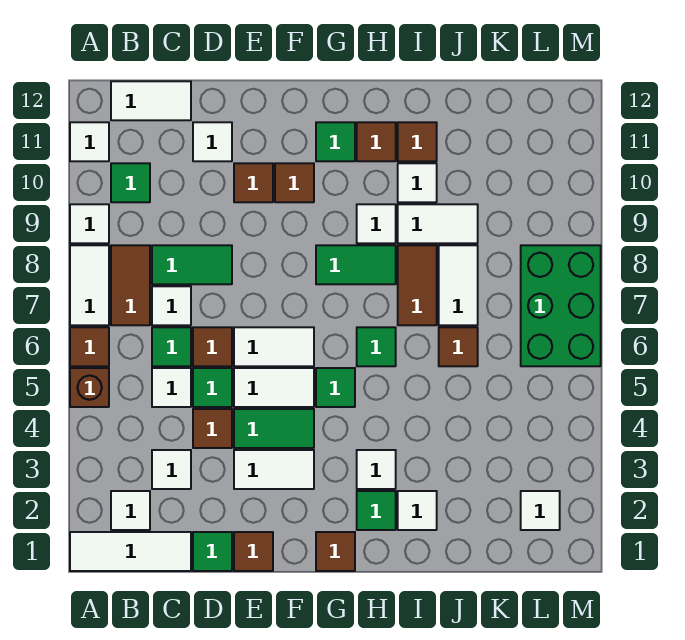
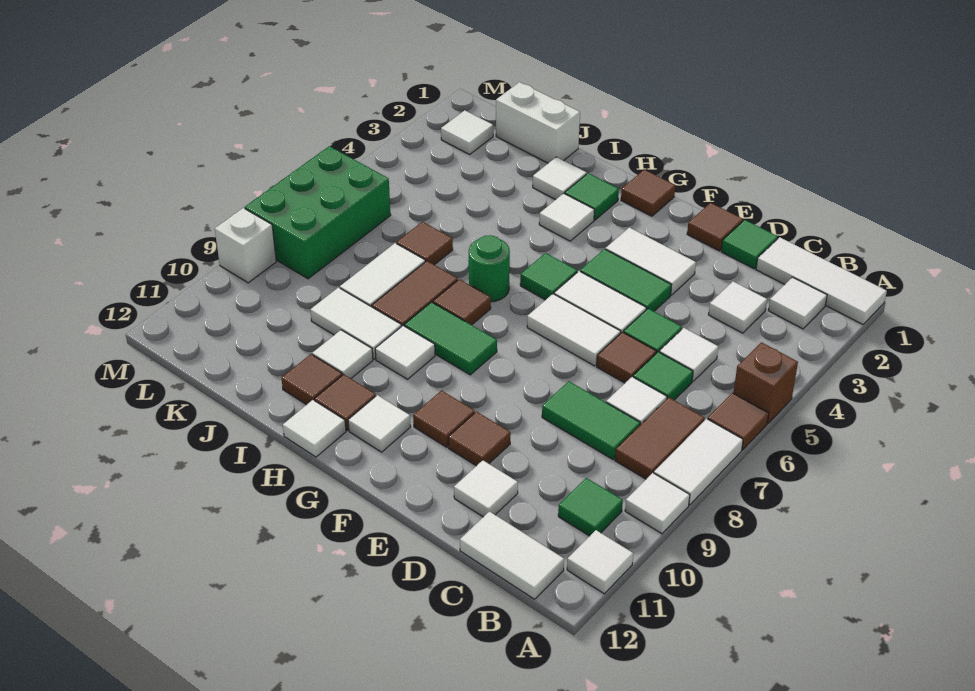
brown tile D4 level 1 -> brown tile H7 level 1
green tile G11 level 1 -> white tile G11 level 1
green tile H6 level 1 -> green round brick H6 level 1
none -> white tile H12 level 1
none -> white brick J1:K1 level 1
none -> white brick M9 level 1

